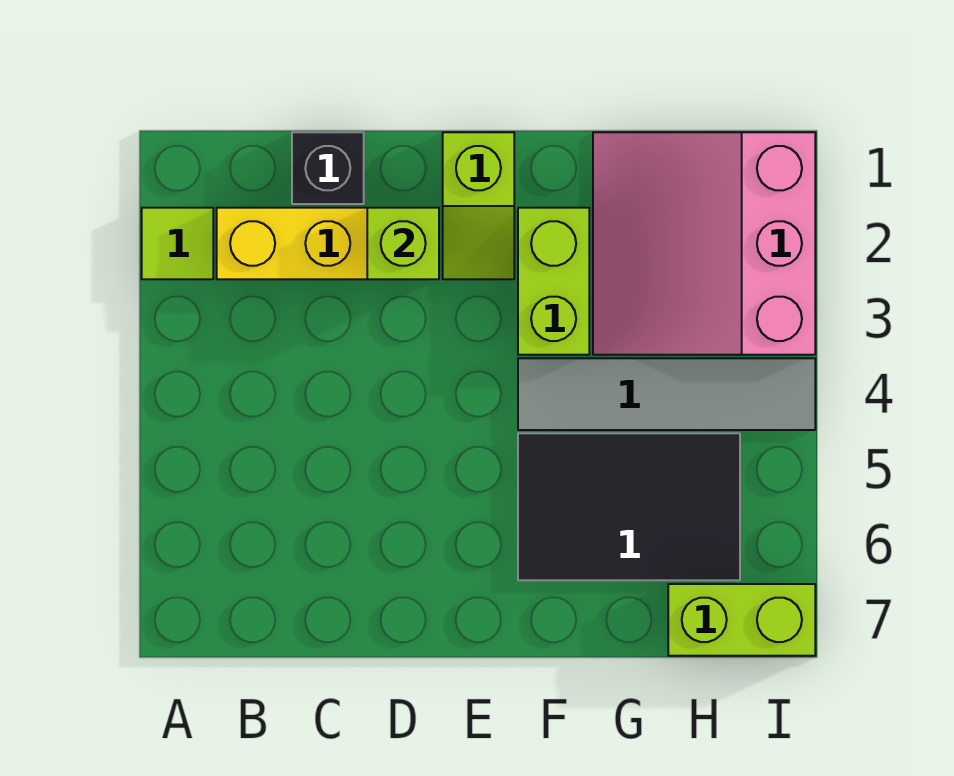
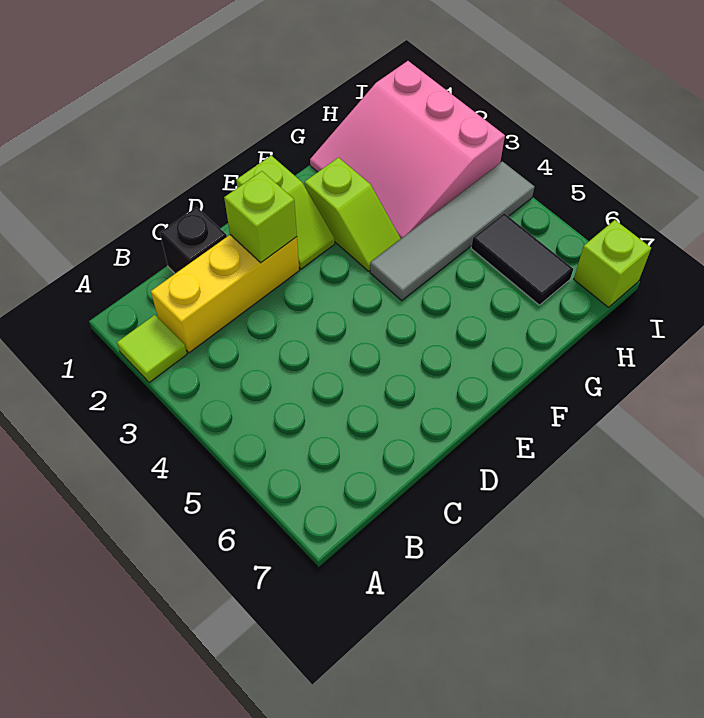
lime brick F2:F3 level 1 -> lime slope F2:F3 level 1 top 2
black tile F5:H6 level 1 -> black tile H5:H6 level 1
lime brick H7:I7 level 1 -> lime brick I7 level 1

